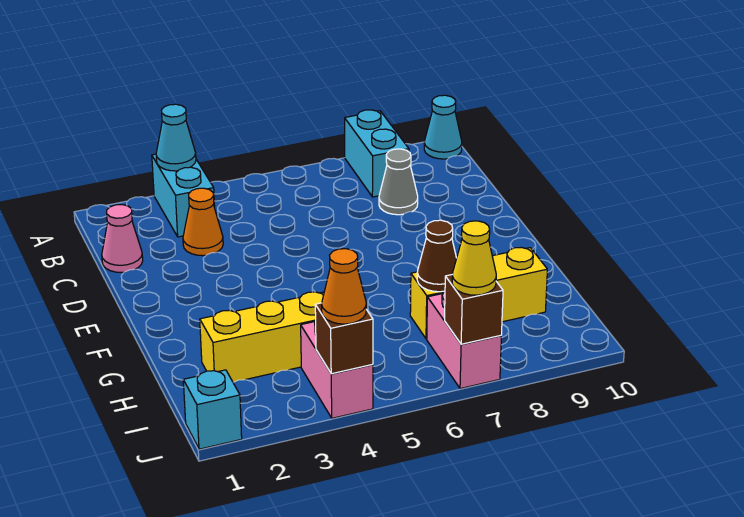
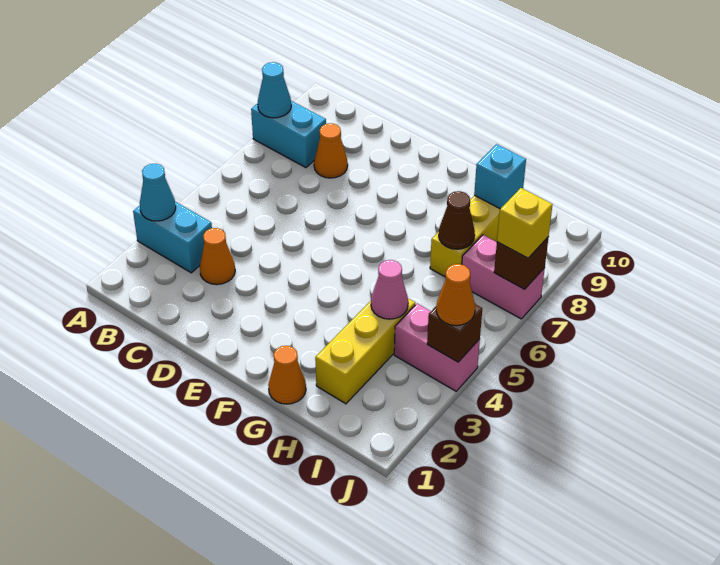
cyan cone A10 level 1 -> cyan cone A8 level 2
pink cone C1 level 1 -> pink cone H4 level 2
grey cone C8 level 1 -> orange cone C8 level 1
none -> orange cone G1 level 1
cyan brick J1 level 1 -> cyan brick H9 level 2
yellow cone J7 level 3 -> yellow brick J7 level 3

